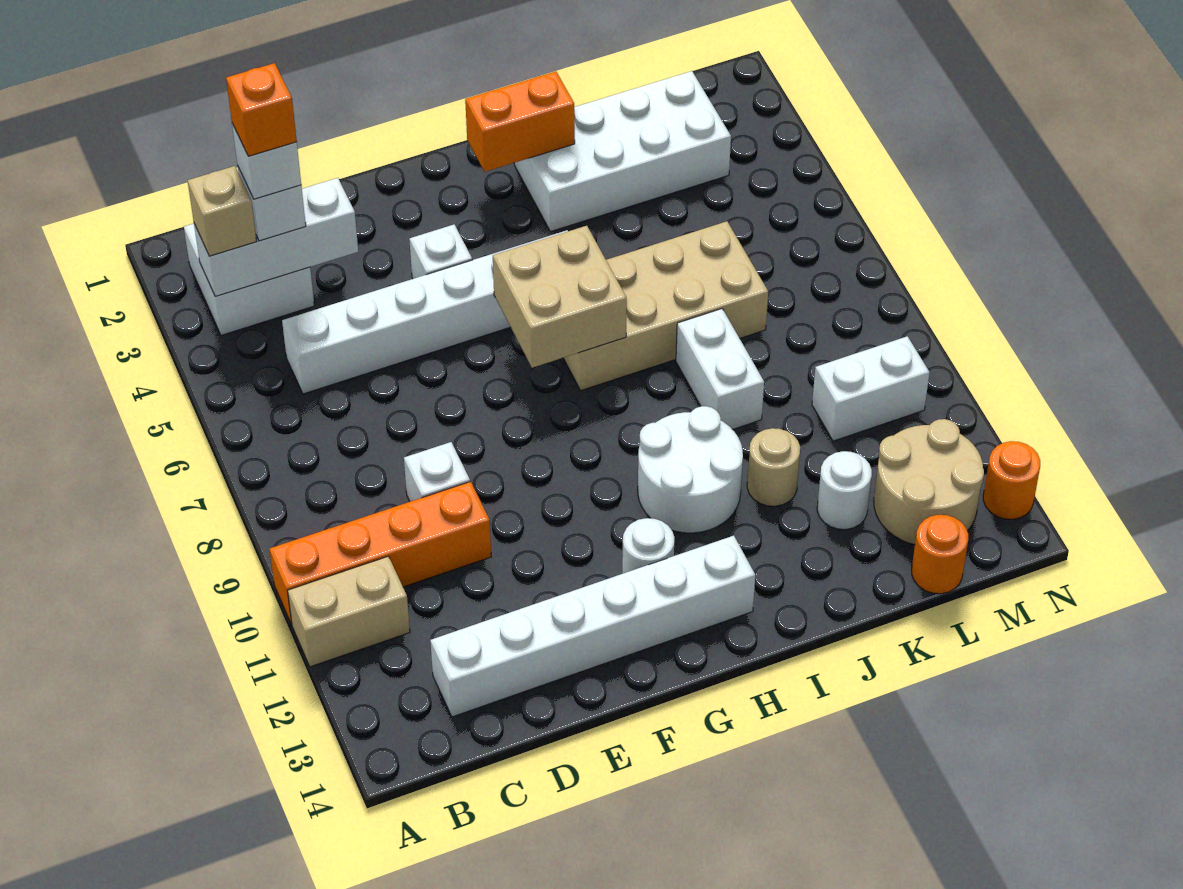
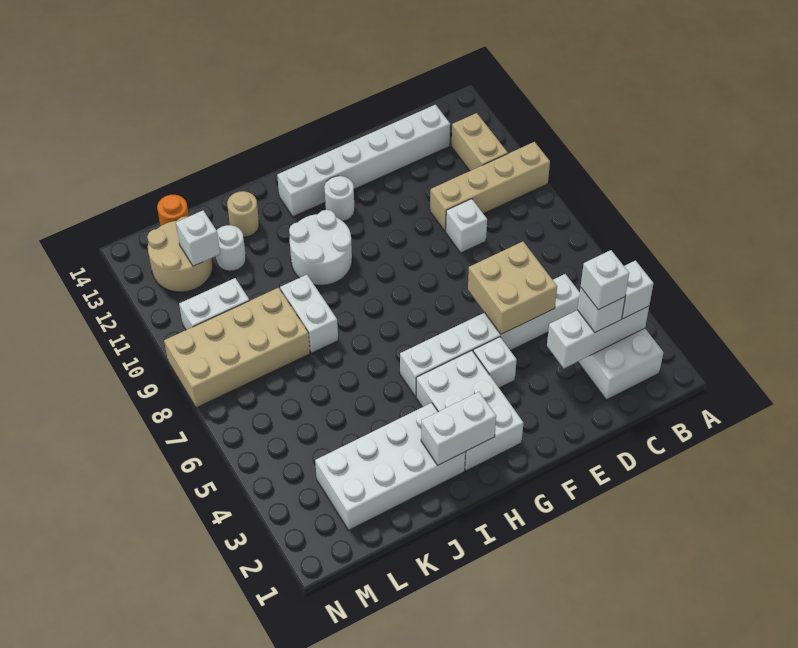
orange brick A10:D10 level 1 -> tan brick A10:D10 level 1
tan brick A11:B11 level 1 -> tan brick B11:B12 level 1
tan brick B3 level 3 -> white brick B3 level 3
orange brick C3 level 5 -> none
none -> white brick G2:H4 level 1
tan brick G6:H7 level 2 -> tan brick D5:E6 level 2
orange brick H2:I2 level 2 -> white brick H2:I2 level 2
tan brick H6:K7 level 1 -> tan brick K8:N9 level 1
tan round brick J11 level 1 -> tan round brick J13 level 1
none -> white brick L12 level 2
orange round brick N13 level 1 -> none

